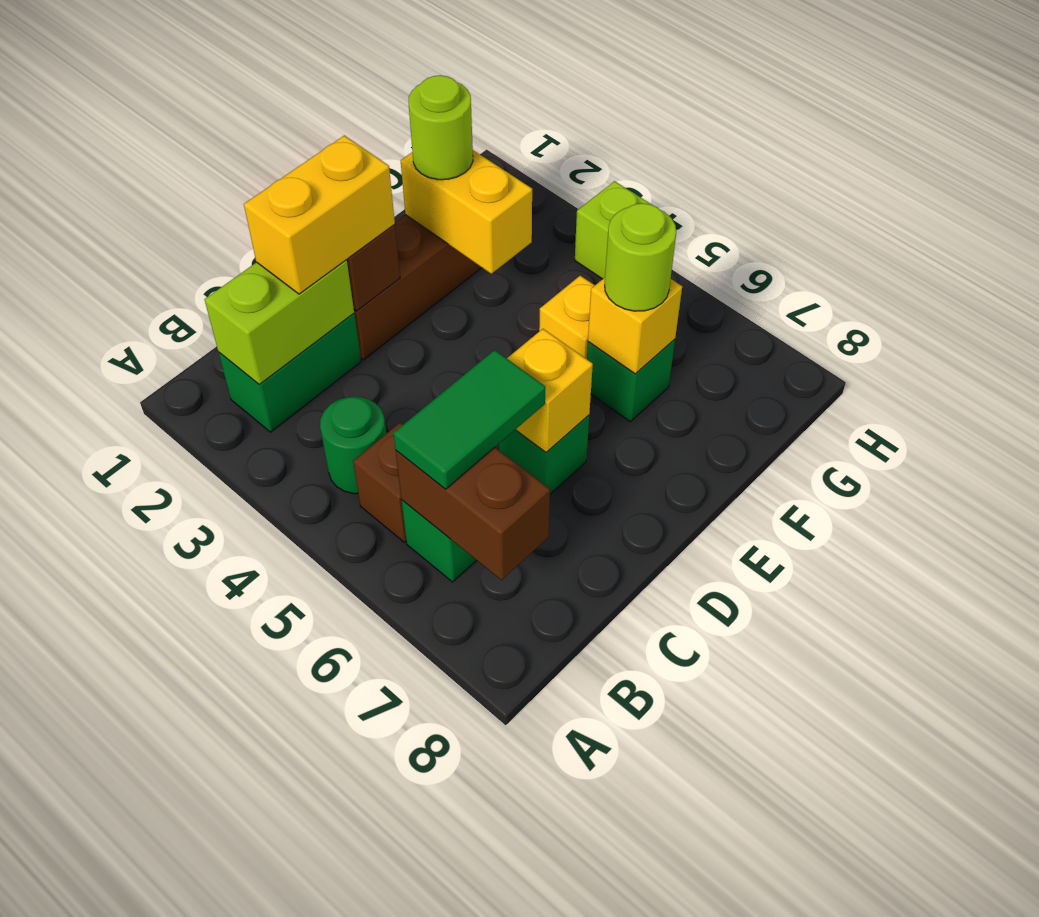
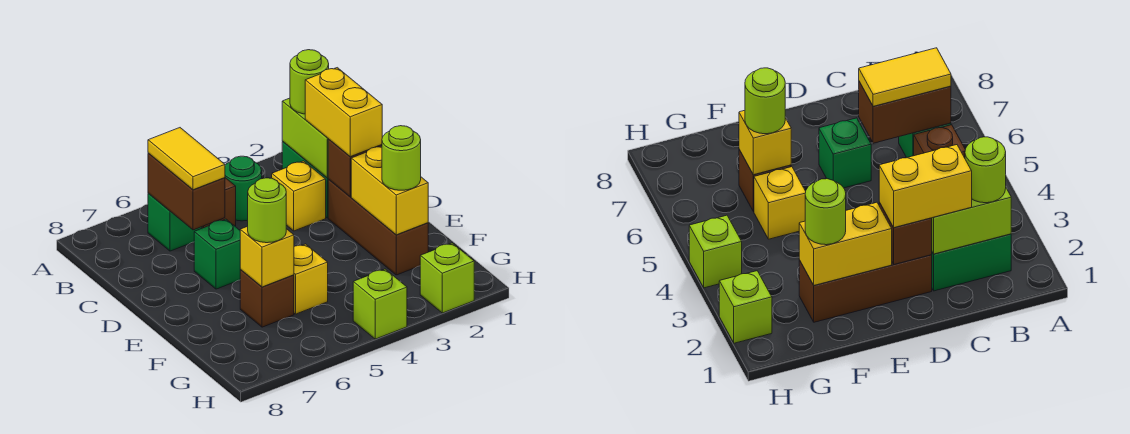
none -> lime round brick B2 level 3
brown brick B6:B7 level 2 -> brown brick B6:C6 level 2
green tile B6:C6 level 3 -> yellow tile B6:C6 level 3
yellow brick D6 level 2 -> yellow brick C3 level 1
yellow brick F2:F3 level 2 -> yellow brick E2:F2 level 2
green brick F6 level 1 -> brown brick F6 level 1
none -> lime brick H2 level 1

